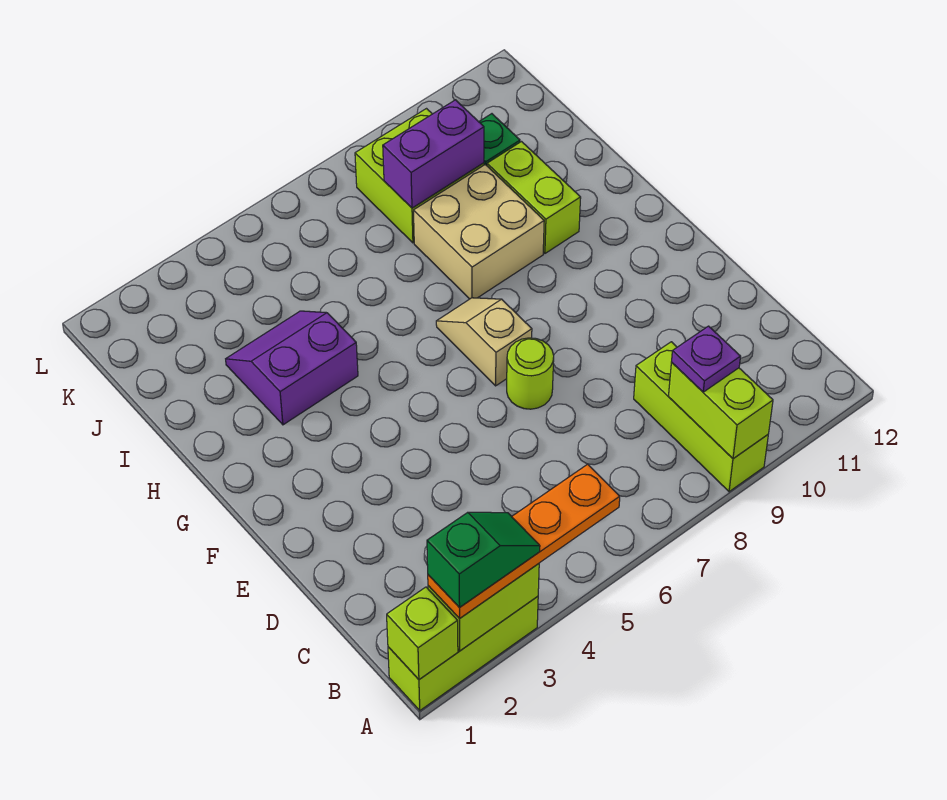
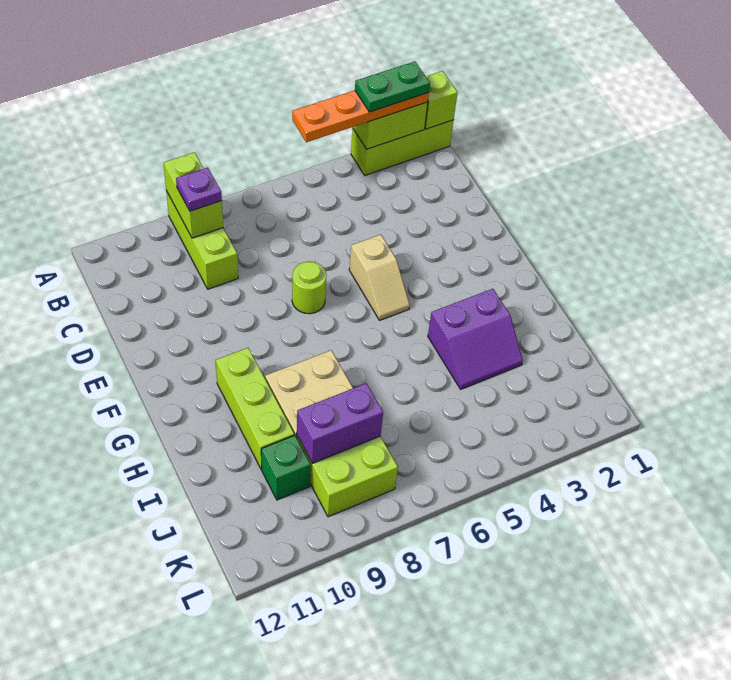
green slope A2:A3 level 4 top 2 -> green plate A2:A3 level 4
tan slope F7:G7 level 1 top F -> tan slope E5:F5 level 1 top E
lime brick H10:I10 level 1 -> lime brick G10:I10 level 1

